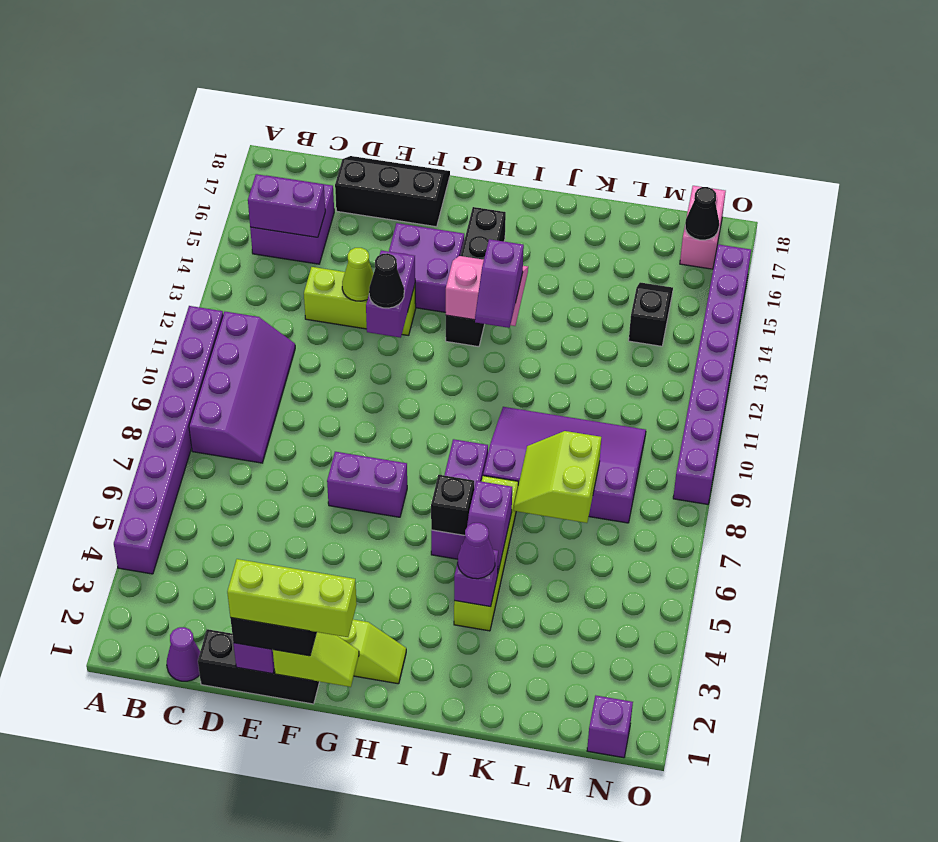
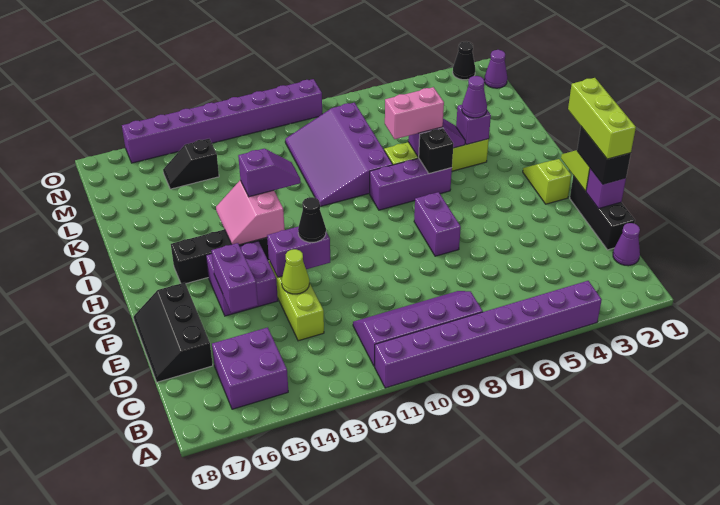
purple brick B15:C15 level 2 -> purple brick E15:F15 level 2
lime slope K7:L8 level 2 top L -> none
purple brick N1 level 1 -> purple cone N1 level 1
pink brick N17:N18 level 1 -> pink brick J6:J7 level 3
black cone N17 level 2 -> black cone O2 level 1

